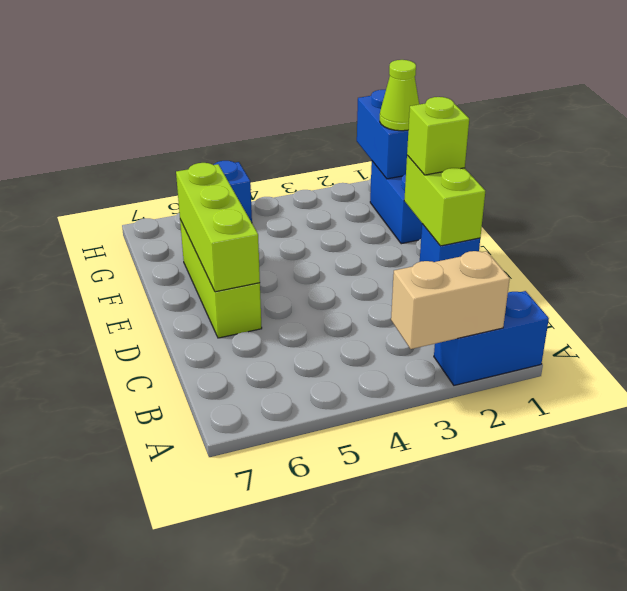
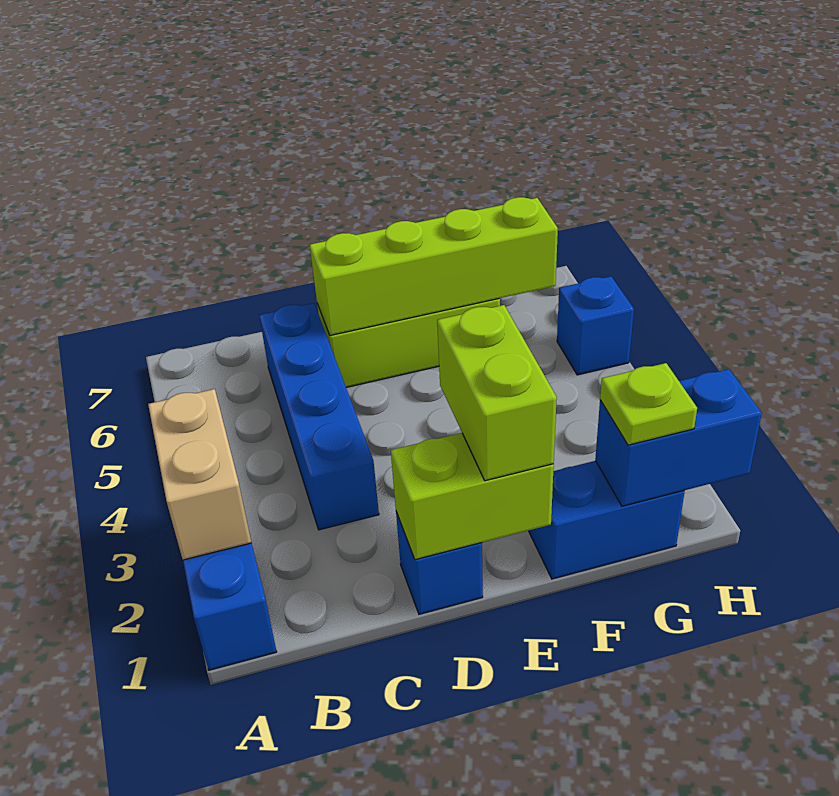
none -> blue brick C3:C6 level 1
lime brick D6:F6 level 2 -> lime brick D6:G6 level 2
lime brick E1 level 3 -> lime brick E1:E2 level 3
lime cone G1 level 3 -> lime plate G1 level 3

